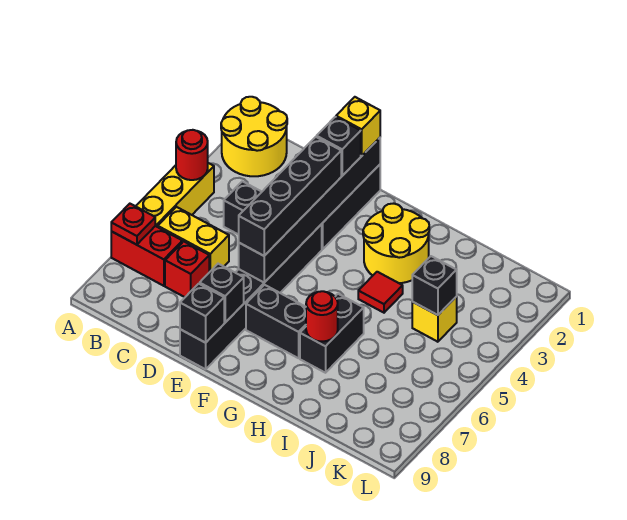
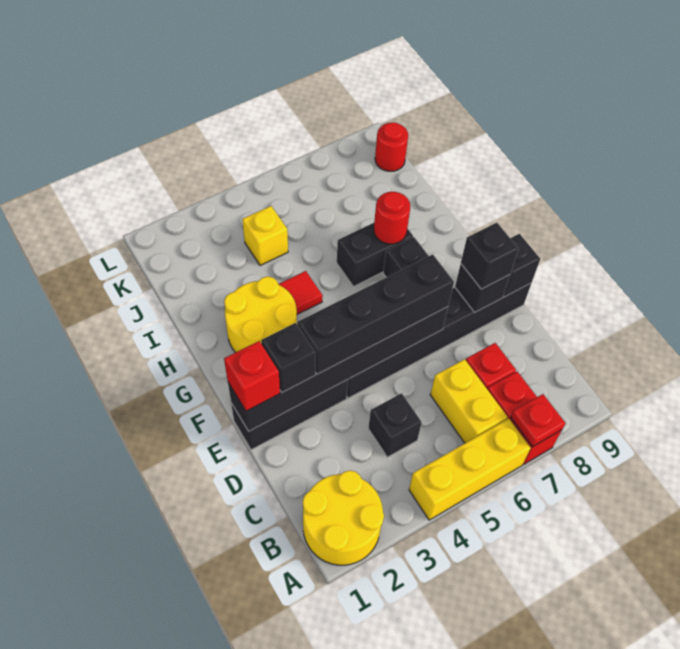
red round brick A4 level 2 -> red round brick K9 level 1
yellow brick E1 level 3 -> red brick E1 level 3
black brick J4 level 2 -> black brick E8 level 3

